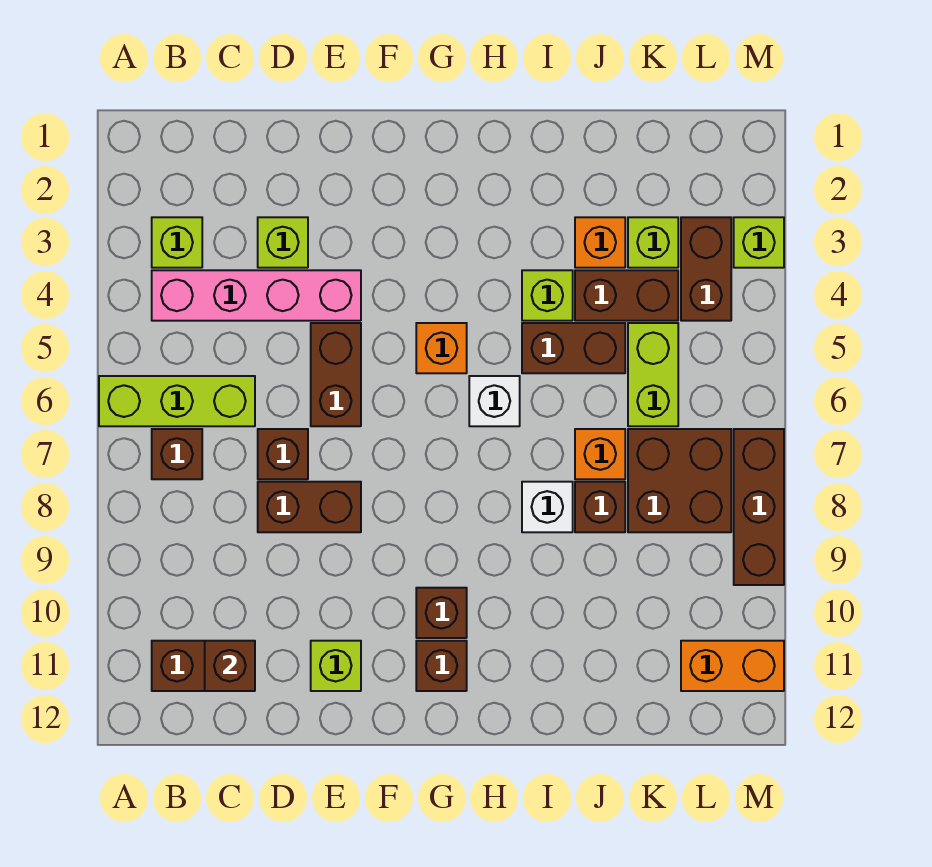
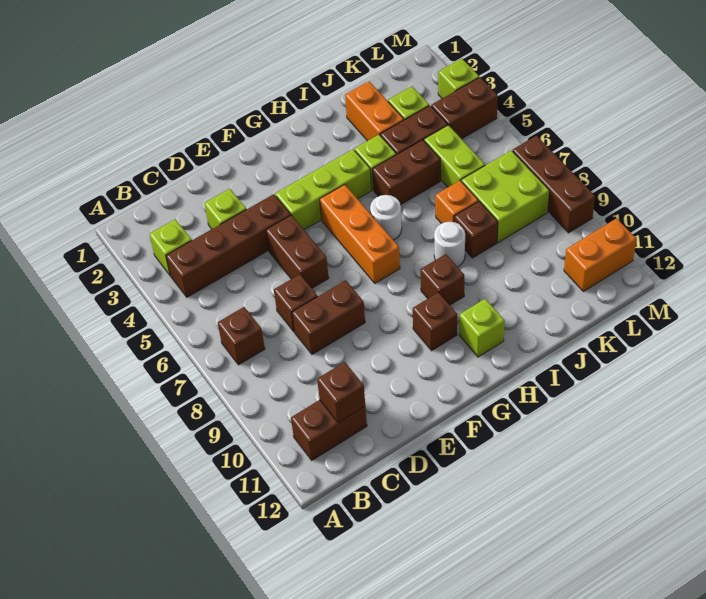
lime brick A6:C6 level 1 -> lime brick F4:H4 level 1
pink brick B4:E4 level 1 -> brown brick B4:E4 level 1
lime brick E11 level 1 -> lime brick H11 level 1
orange brick G5 level 1 -> orange brick G5:G7 level 1
brown brick G11 level 1 -> brown brick H9 level 1
white brick H6 level 1 -> white round brick H6 level 1
white brick I8 level 1 -> white round brick I8 level 1
orange brick J3 level 1 -> orange brick J2:J3 level 1
brown brick K7:L8 level 1 -> lime brick K7:L8 level 1
brown brick L3:L4 level 1 -> brown brick L4:M4 level 1

